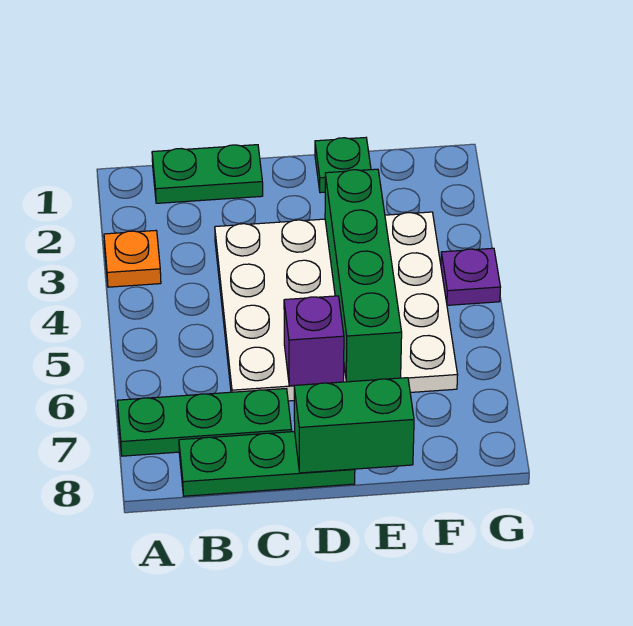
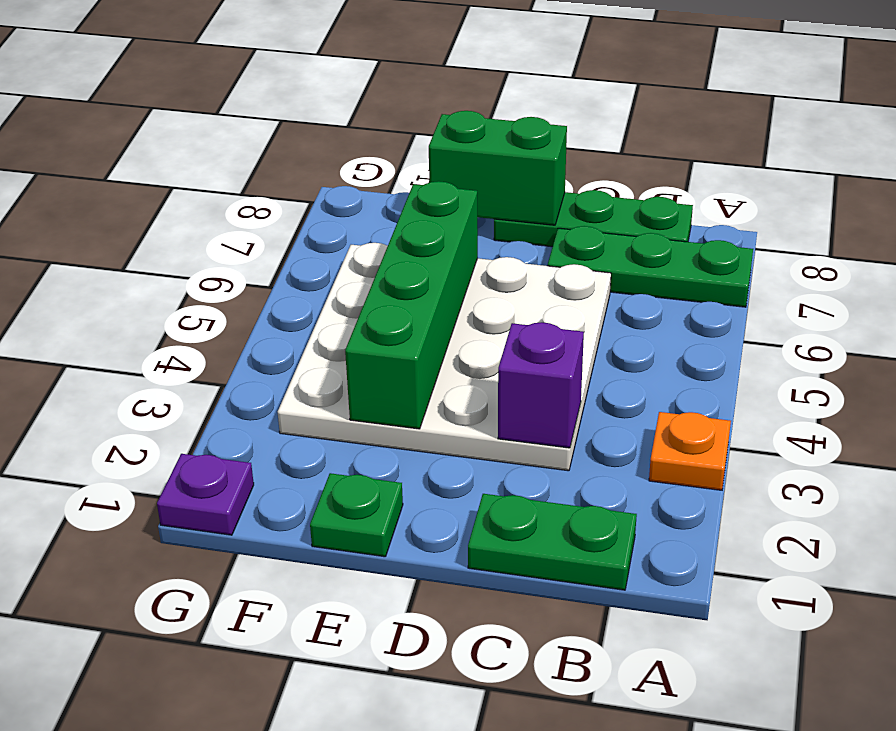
purple brick D6 level 2 -> purple brick C3 level 2
purple plate G4 level 1 -> purple plate G1 level 1

